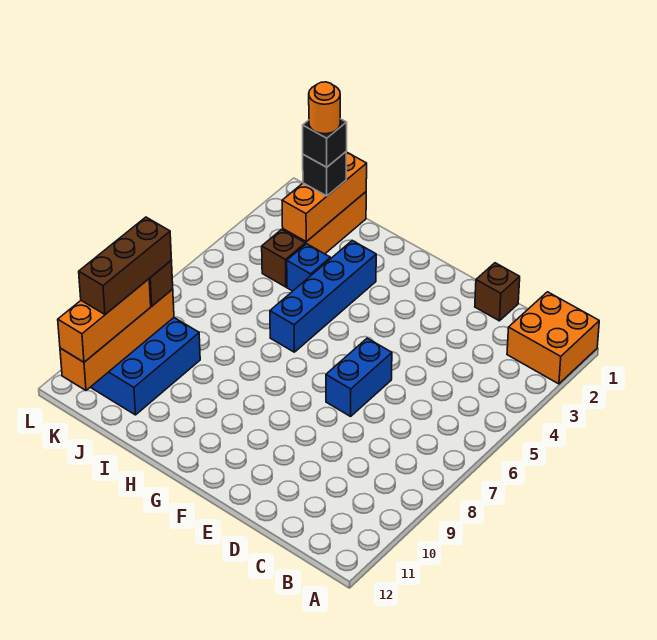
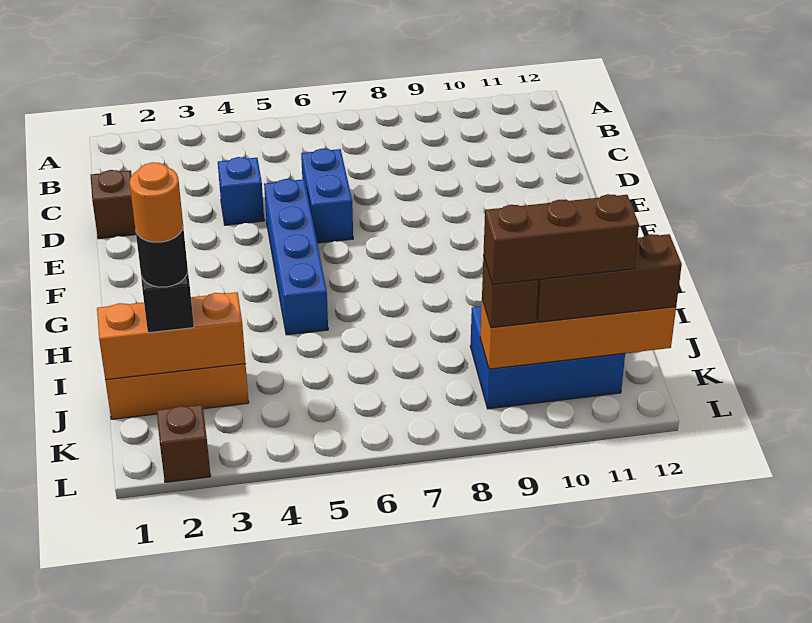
orange brick A1:B2 level 1 -> none
blue brick E6:E7 level 1 -> blue brick D6:E6 level 1
blue brick H3:H6 level 1 -> blue brick E5:H5 level 1
blue brick I4 level 1 -> blue brick D4 level 1
black brick J2 level 4 -> black round brick J2 level 4
brown brick J4 level 1 -> brown brick L2 level 1
orange brick K10:K12 level 3 -> brown brick K10:K12 level 3

